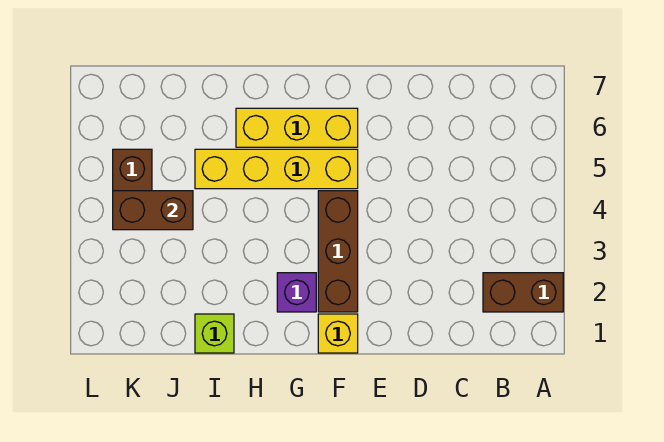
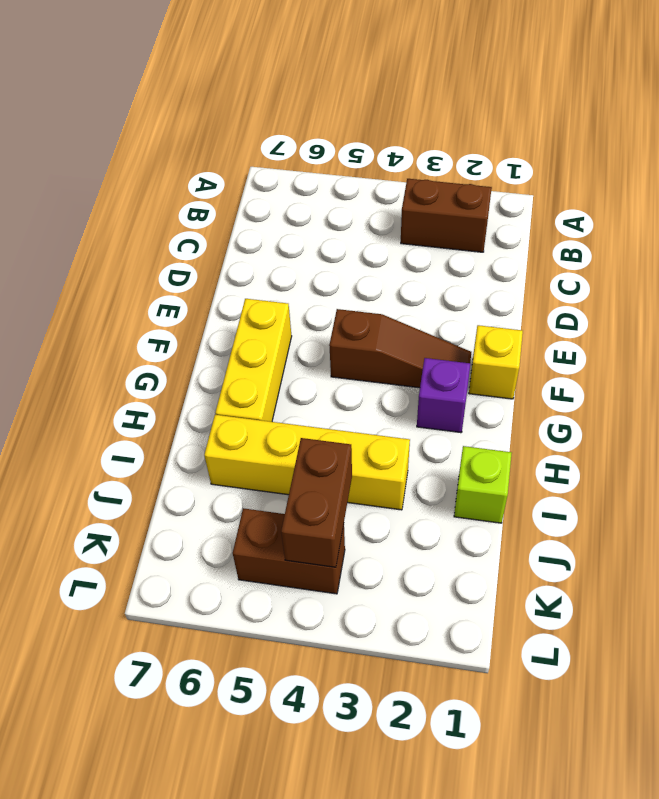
brown brick A2:B2 level 1 -> brown brick B2:B3 level 1
brown brick F2:F4 level 1 -> brown slope F2:F4 level 1 top 4
yellow brick F5:I5 level 1 -> yellow brick I3:I6 level 1

